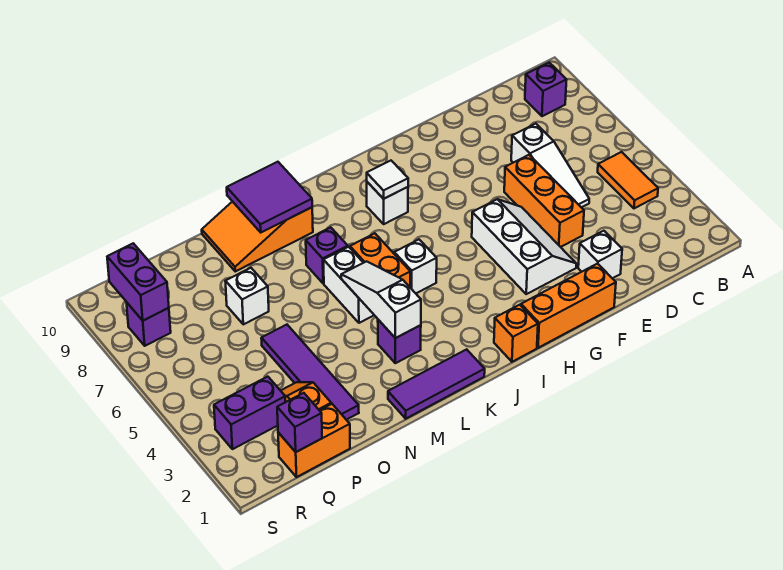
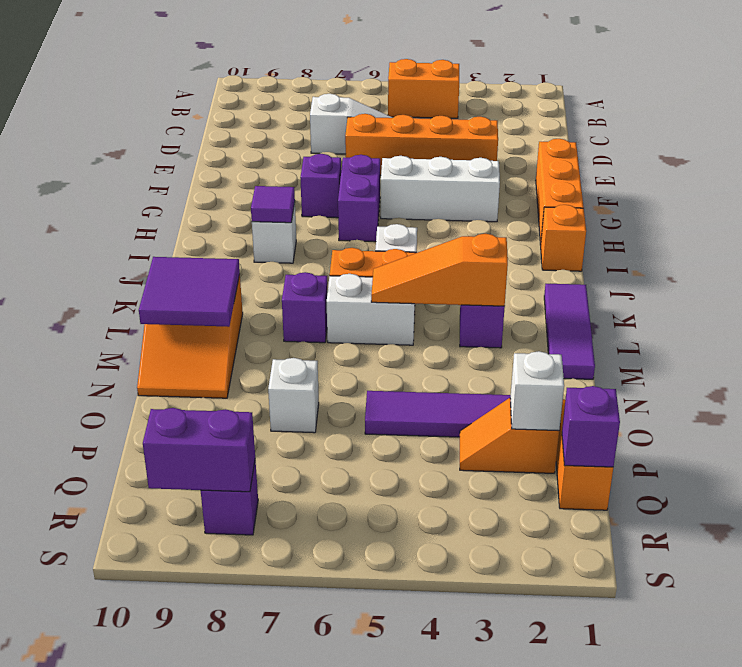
orange tile B4:B5 level 1 -> orange brick B4:B5 level 1
purple brick B9 level 1 -> purple brick G7 level 1
white brick E2 level 1 -> white brick P2 level 2
orange brick E4:E6 level 1 -> orange brick E3:E6 level 1
white tile I8 level 2 -> purple tile I8 level 2
white slope L3:L5 level 2 top 3 -> orange slope L3:L5 level 2 top 3
purple brick Q3:R3 level 1 -> purple brick G6:H6 level 1

